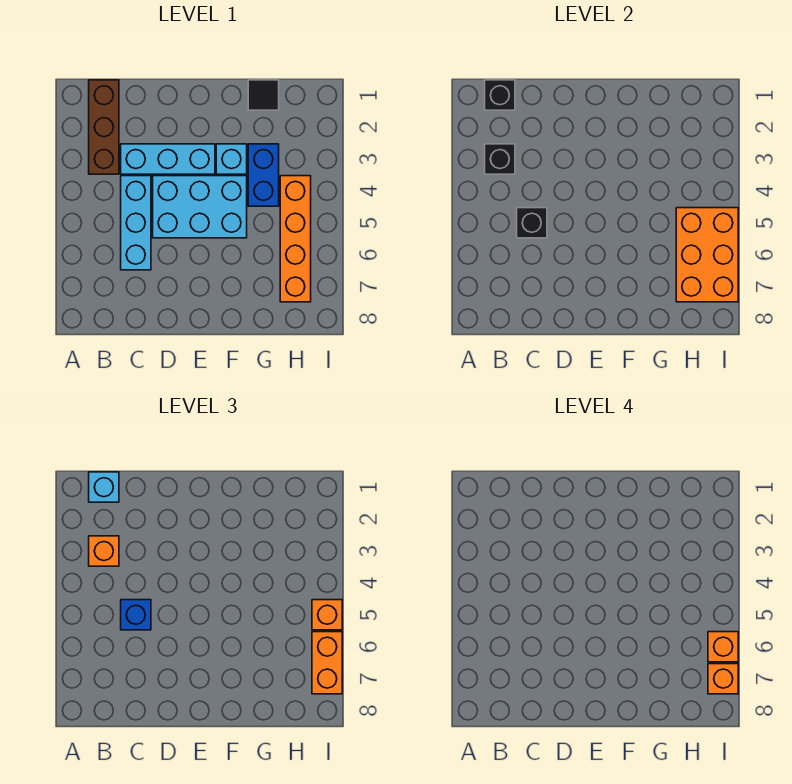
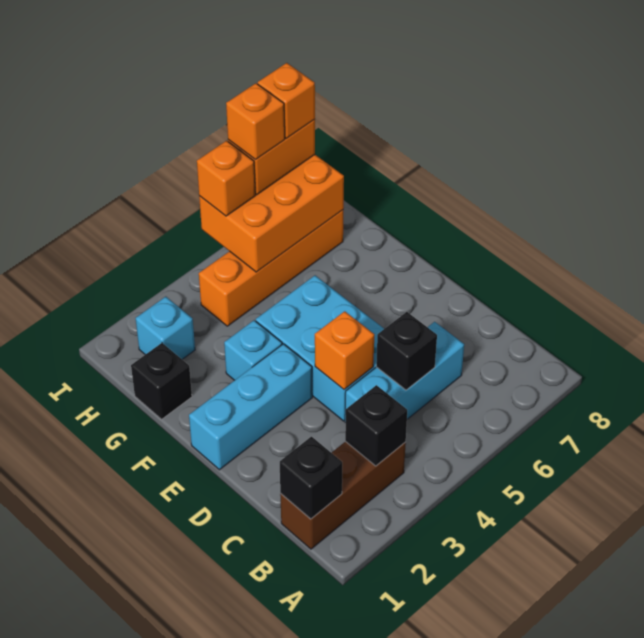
cyan brick B1 level 3 -> cyan brick H2 level 1
orange brick B3 level 3 -> orange brick D4 level 2
cyan brick C3:E3 level 1 -> cyan brick E1:E3 level 1
blue brick C5 level 3 -> none
black tile G1 level 1 -> black brick G1 level 1
blue brick G3:G4 level 1 -> none

